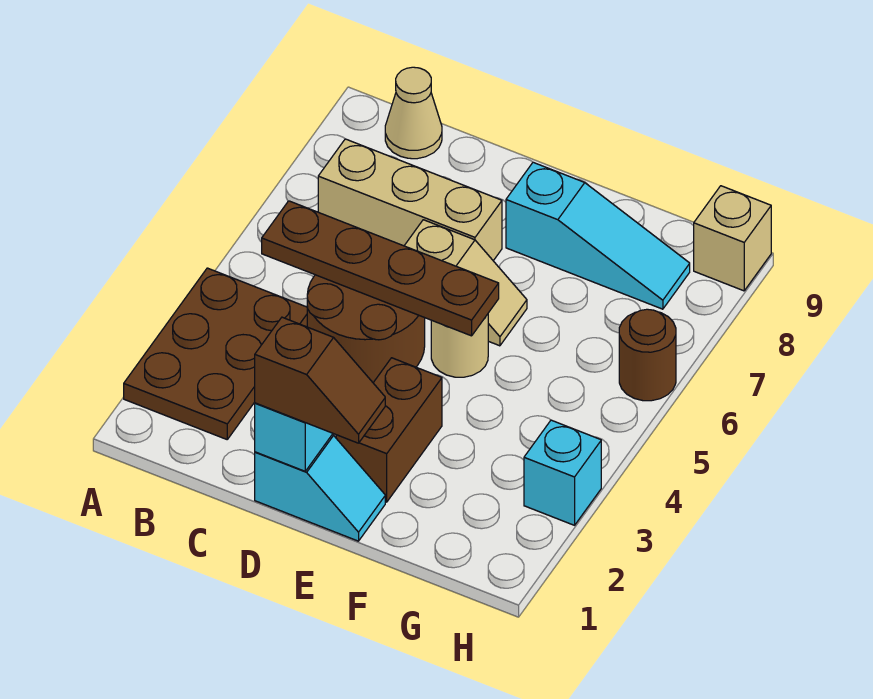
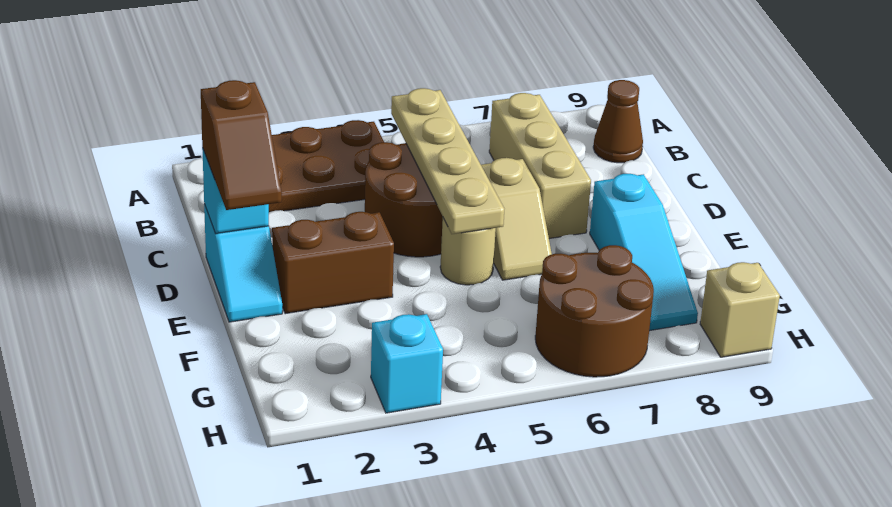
brown plate B5:E5 level 2 -> tan plate B5:E5 level 2
tan cone B9 level 1 -> brown cone B9 level 1
brown round brick H6 level 1 -> brown round brick G6:H7 level 1

